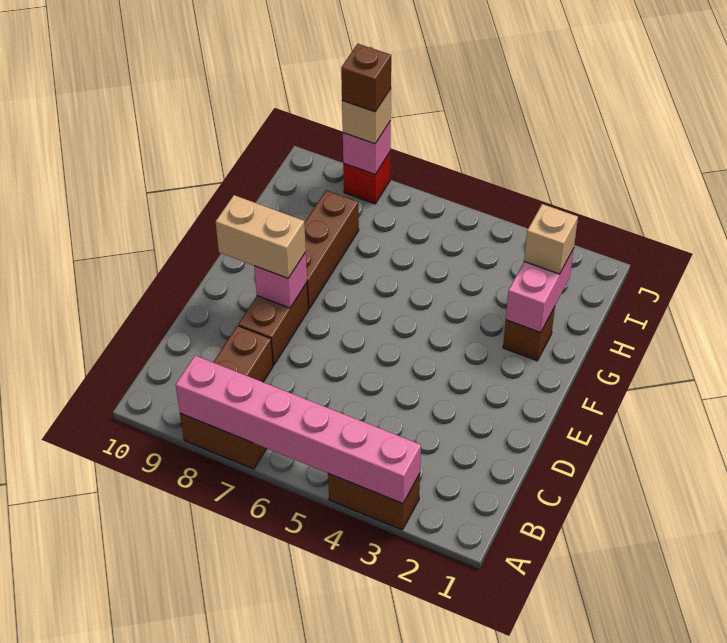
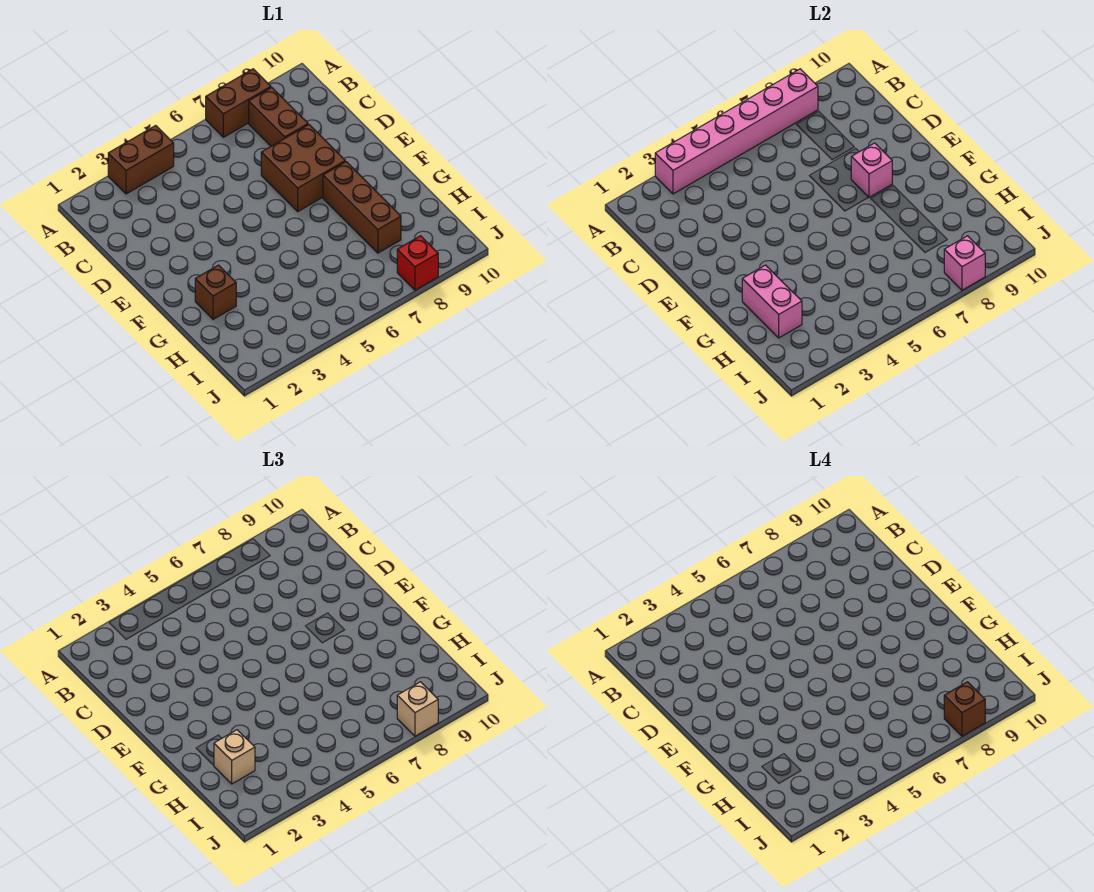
brown brick D8:E8 level 1 -> brown brick D7:E8 level 1
tan brick E8:E9 level 3 -> none

